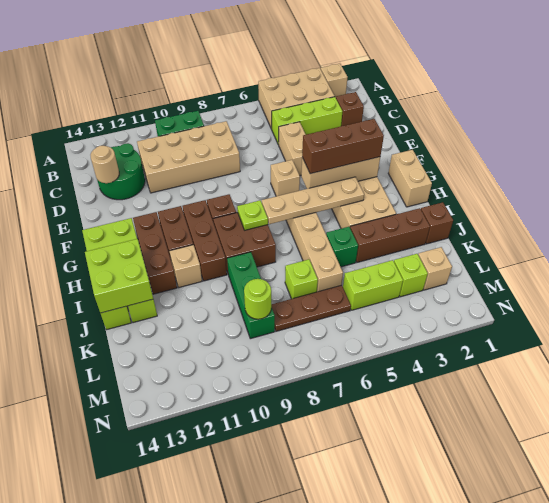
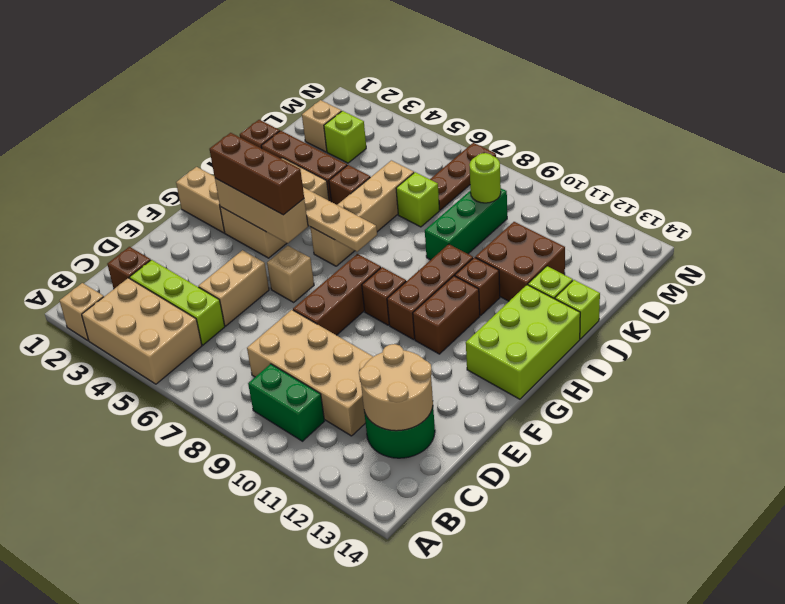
tan round brick D13 level 2 -> tan round brick C12:D13 level 2
tan brick G1:H1 level 1 -> tan brick G1:G2 level 1
brown brick G12:I12 level 1 -> brown brick E8:G8 level 1
brown brick H8:I9 level 1 -> brown brick J11:K12 level 1
lime plate H8 level 2 -> none
tan brick I11 level 1 -> brown brick I11 level 1
lime brick I13:J14 level 2 -> none
green brick J5 level 1 -> brown brick J5 level 1
lime brick L4:L5 level 1 -> none
brown plate L6:L8 level 1 -> brown plate L7:N7 level 1

